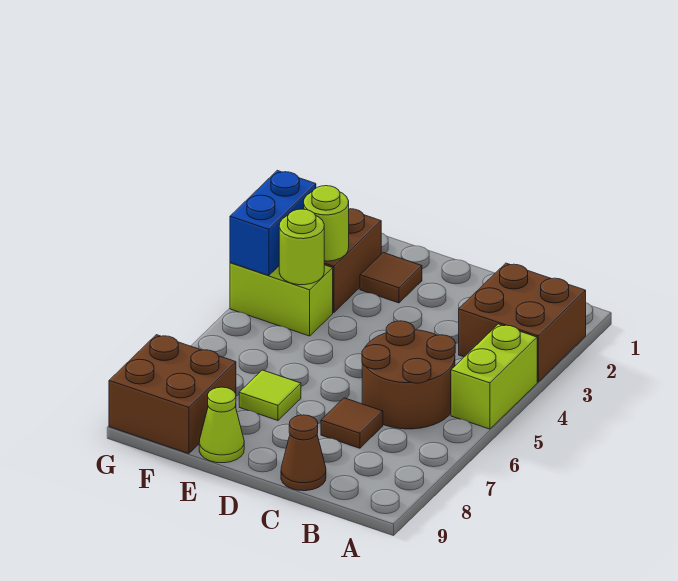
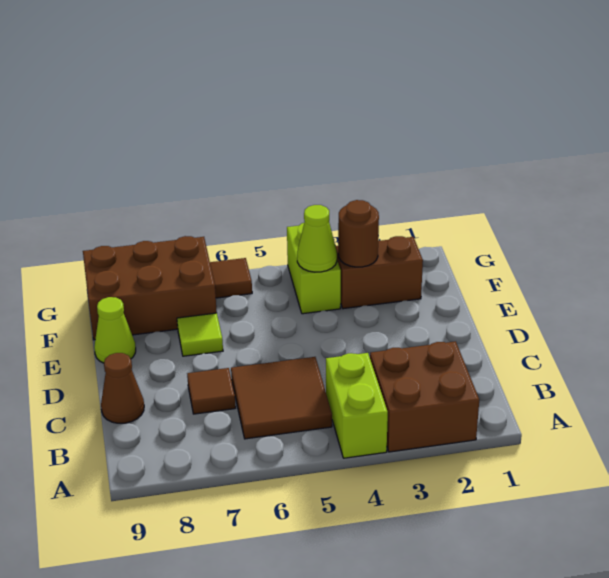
lime brick A4:A5 level 1 -> lime brick A4:B4 level 1
brown round brick B5:C6 level 1 -> brown tile B5:C6 level 1
brown tile E2 level 1 -> brown tile G6 level 1
lime round brick F3 level 2 -> brown round brick F3 level 2
lime round brick F4 level 2 -> lime cone F4 level 2
brown brick F8:G9 level 1 -> brown brick F7:G9 level 1
blue brick G3:G4 level 2 -> none

